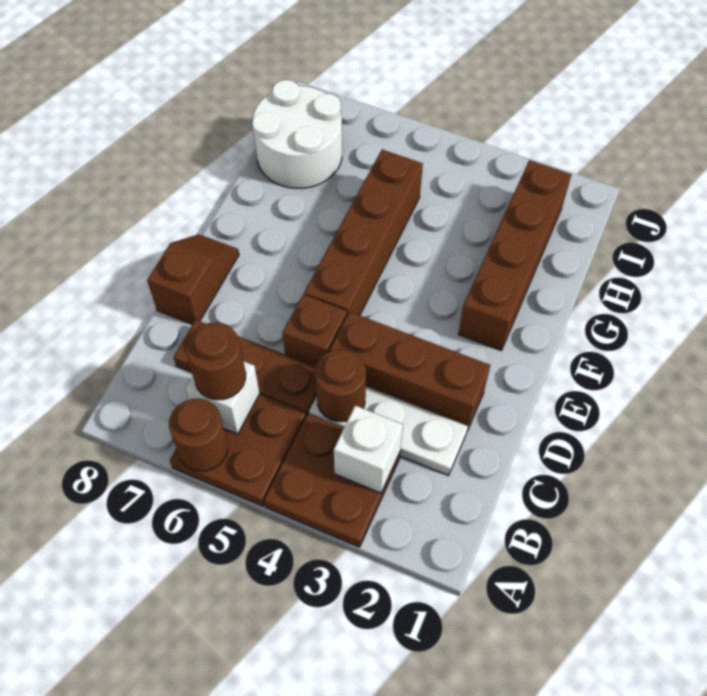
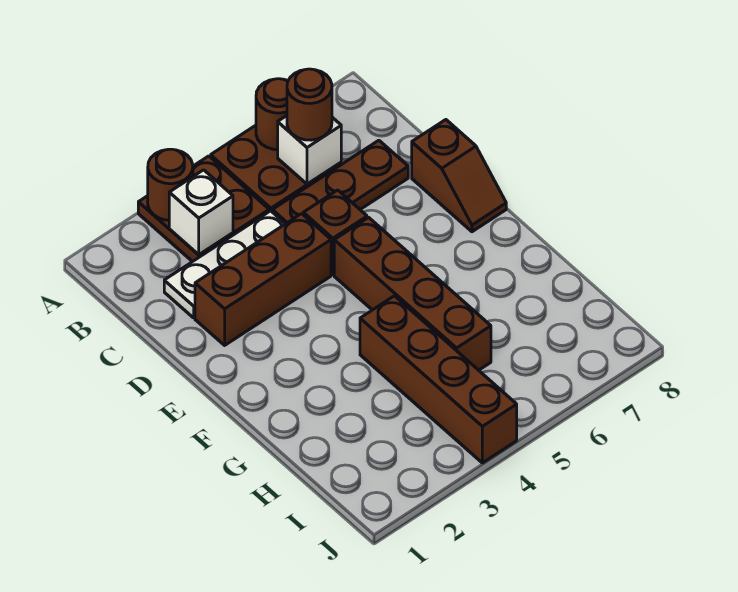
brown round brick C4 level 2 -> brown round brick A3 level 2
brown brick F2:I2 level 1 -> brown brick G4:J4 level 1
white round brick H7:I8 level 1 -> none

